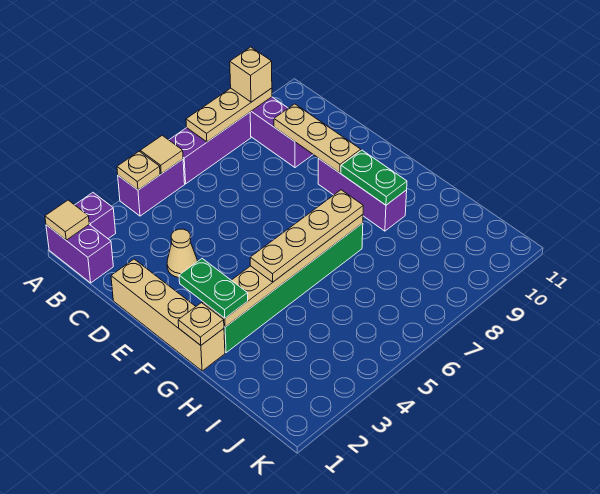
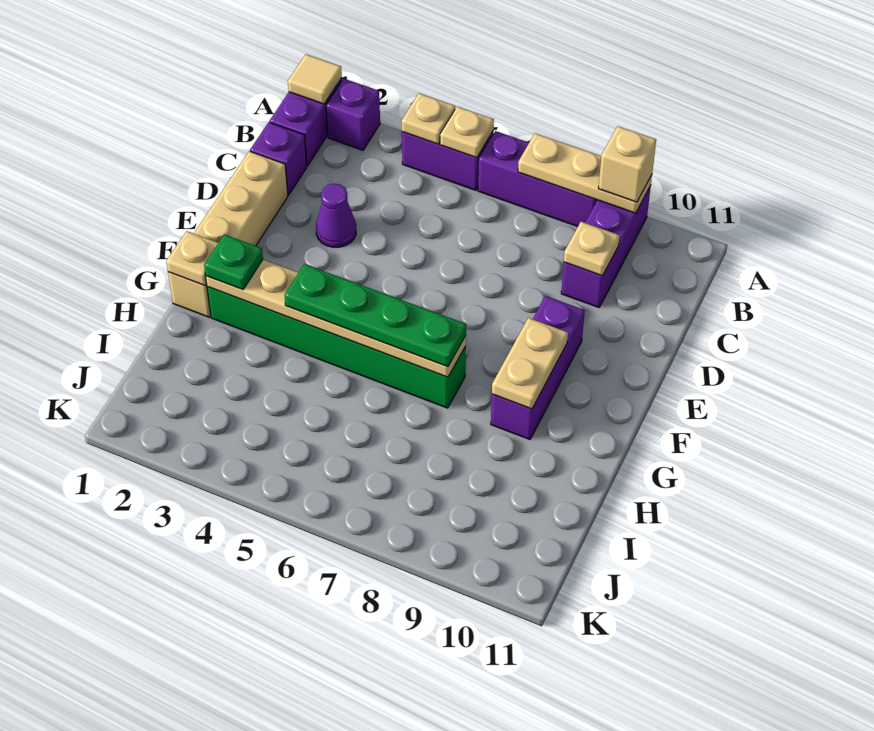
tan tile A5 level 2 -> tan plate A5 level 2
none -> purple brick C1 level 1
tan plate C9:E9 level 2 -> tan plate C9 level 2
tan cone D3 level 1 -> purple cone D3 level 1
green plate F2:G2 level 3 -> green plate G2 level 3
green plate F9:G9 level 2 -> tan plate F9:G9 level 2
tan plate G4:G7 level 3 -> green plate G4:G7 level 3

